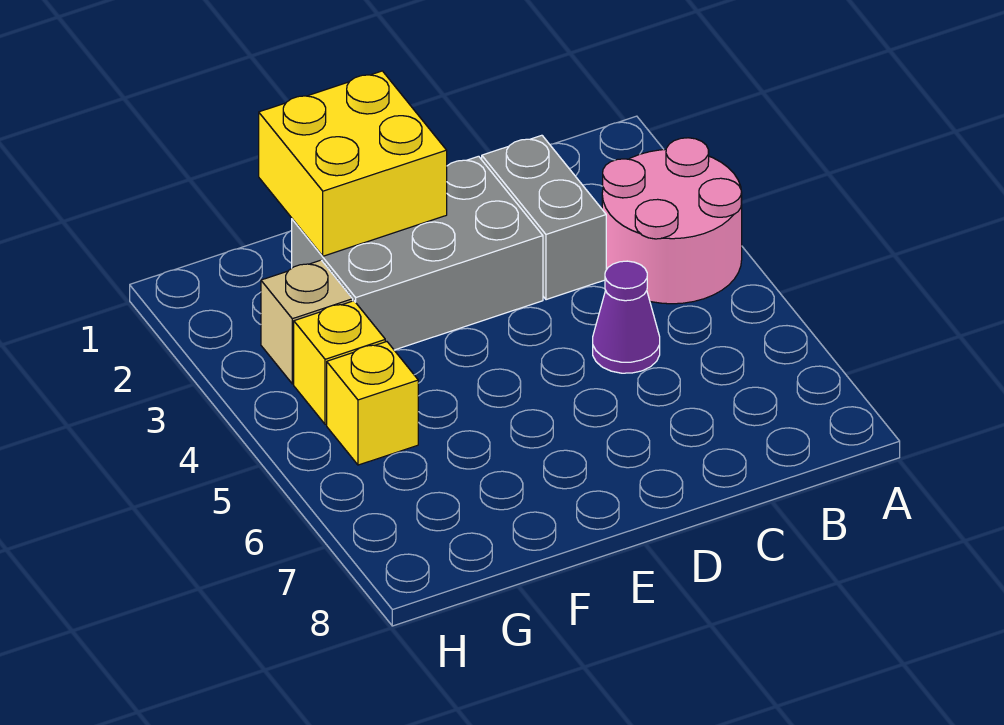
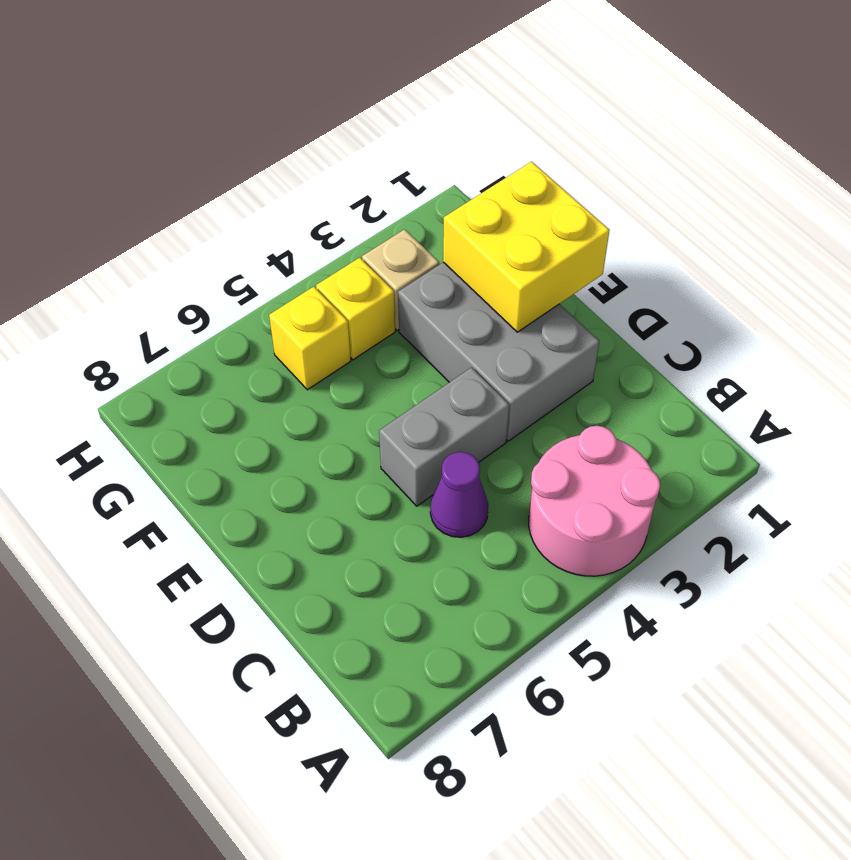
grey brick C2:C3 level 1 -> grey brick D4:D5 level 1

